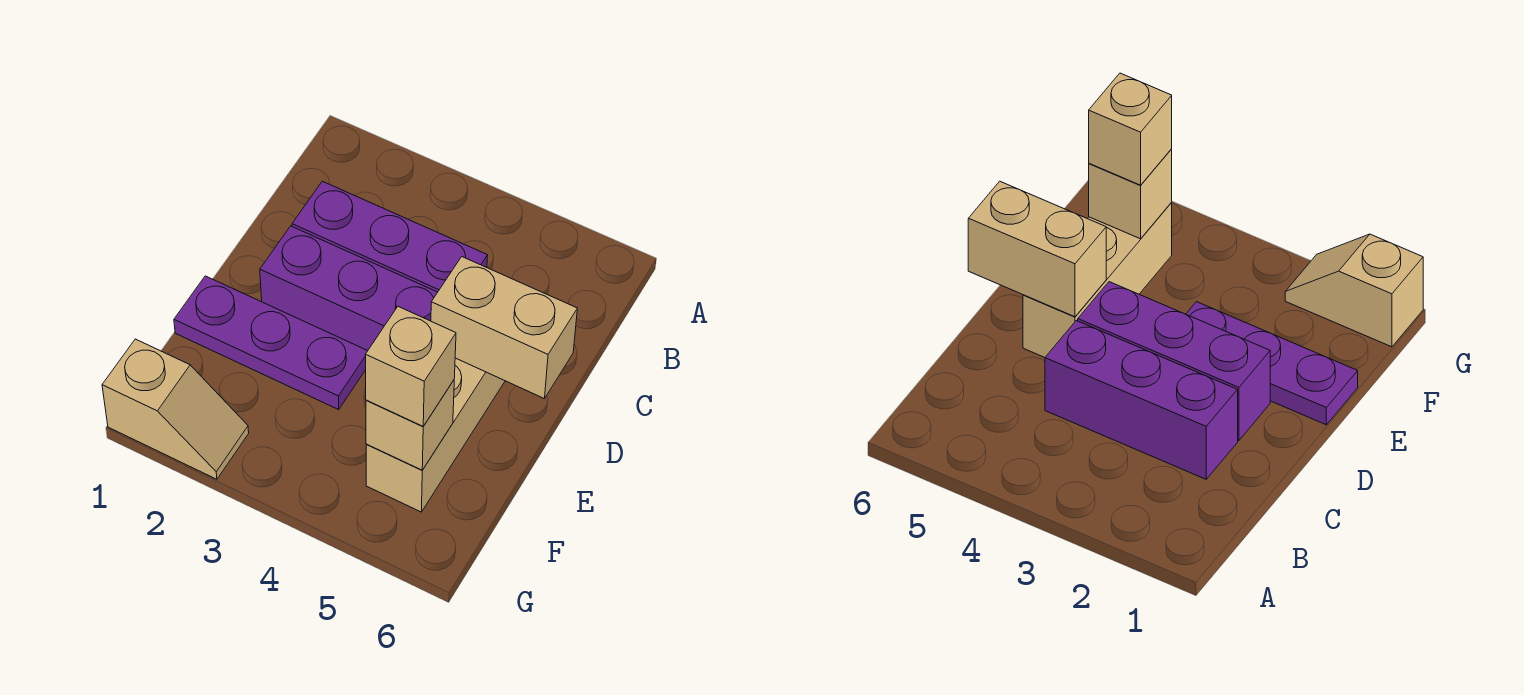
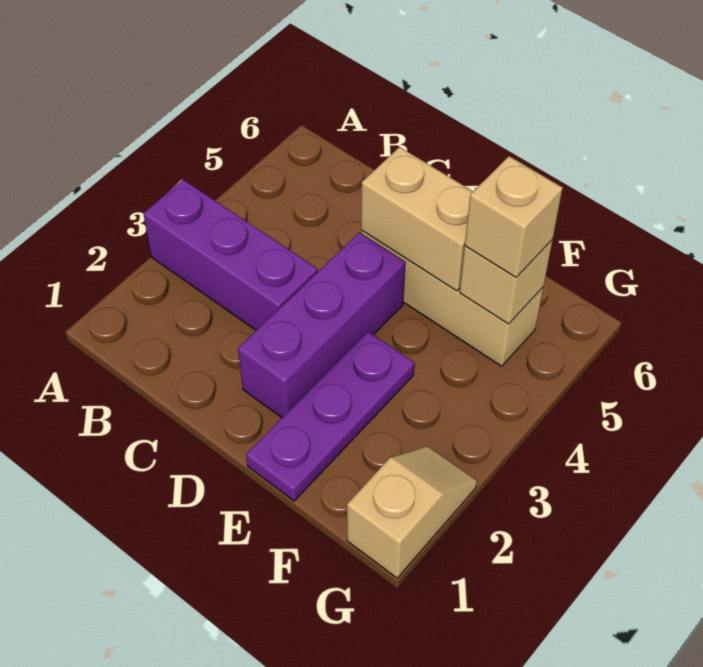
purple brick C2:C4 level 1 -> purple brick A3:C3 level 1
tan brick D5:D6 level 2 -> tan brick D5:E5 level 2

